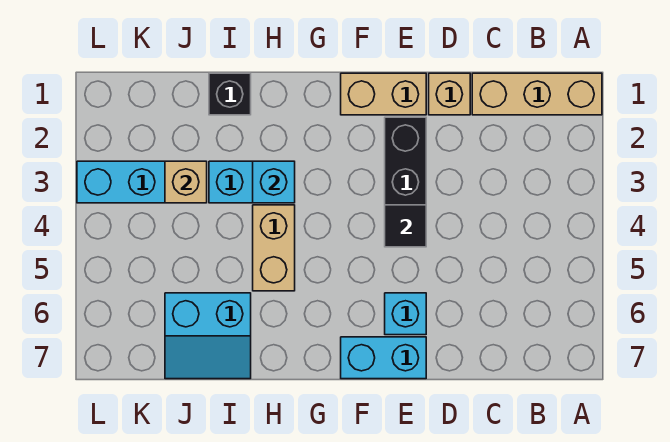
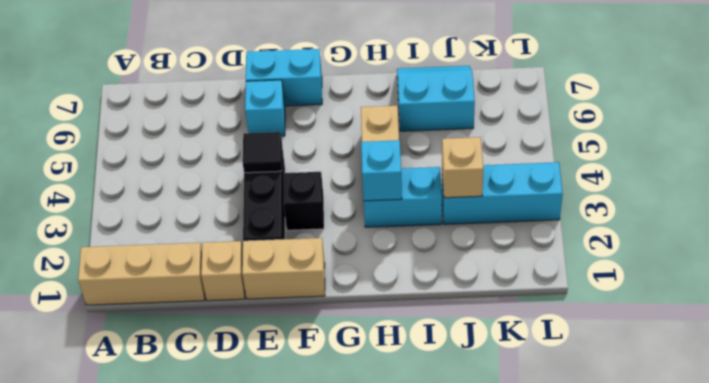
black brick I1 level 1 -> black brick F3 level 1

